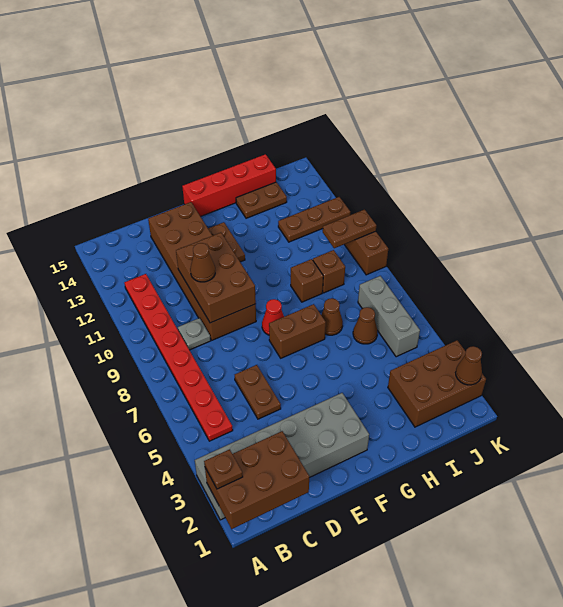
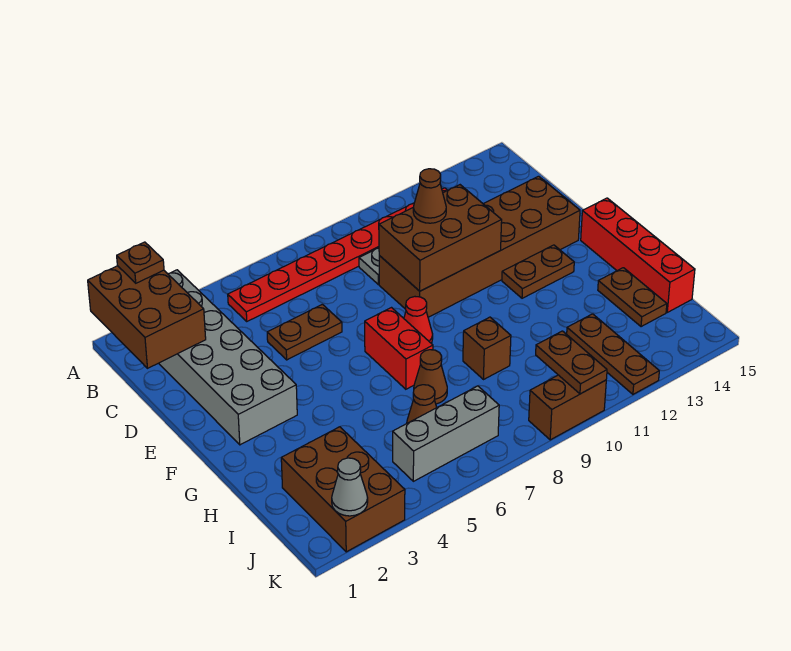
brown brick F7:G7 level 1 -> red brick F7:G7 level 1
brown brick I9 level 1 -> none
brown cone K2 level 2 -> grey cone K2 level 2

